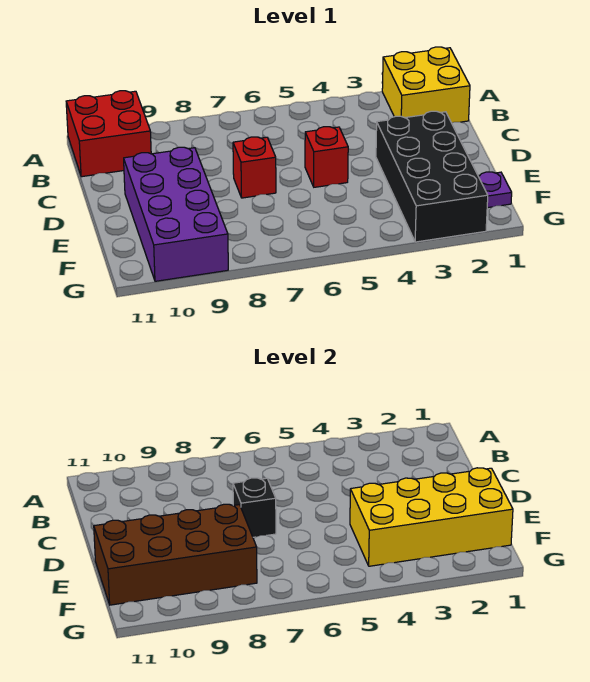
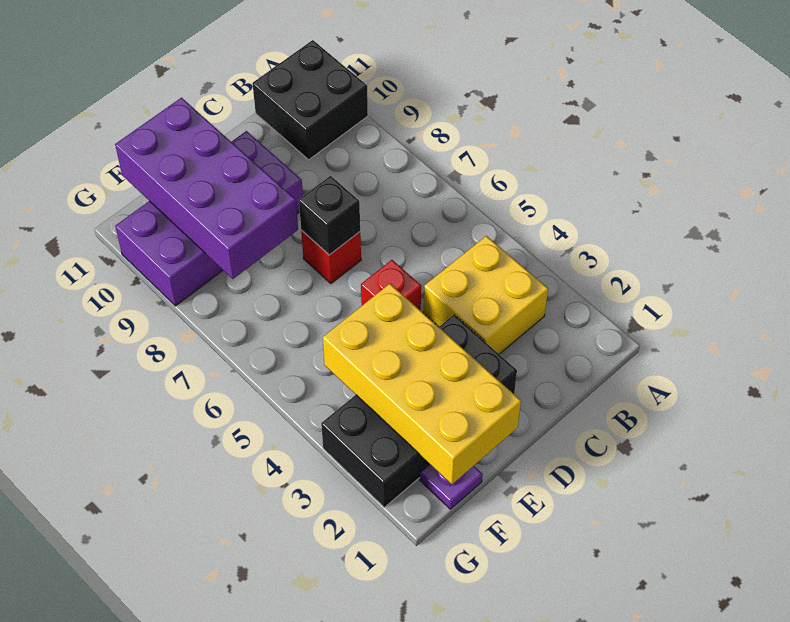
yellow brick A1:B2 level 1 -> yellow brick B3:C4 level 1
red brick A10:B11 level 1 -> black brick A10:B11 level 1
brown brick E8:F11 level 2 -> purple brick E8:F11 level 2

